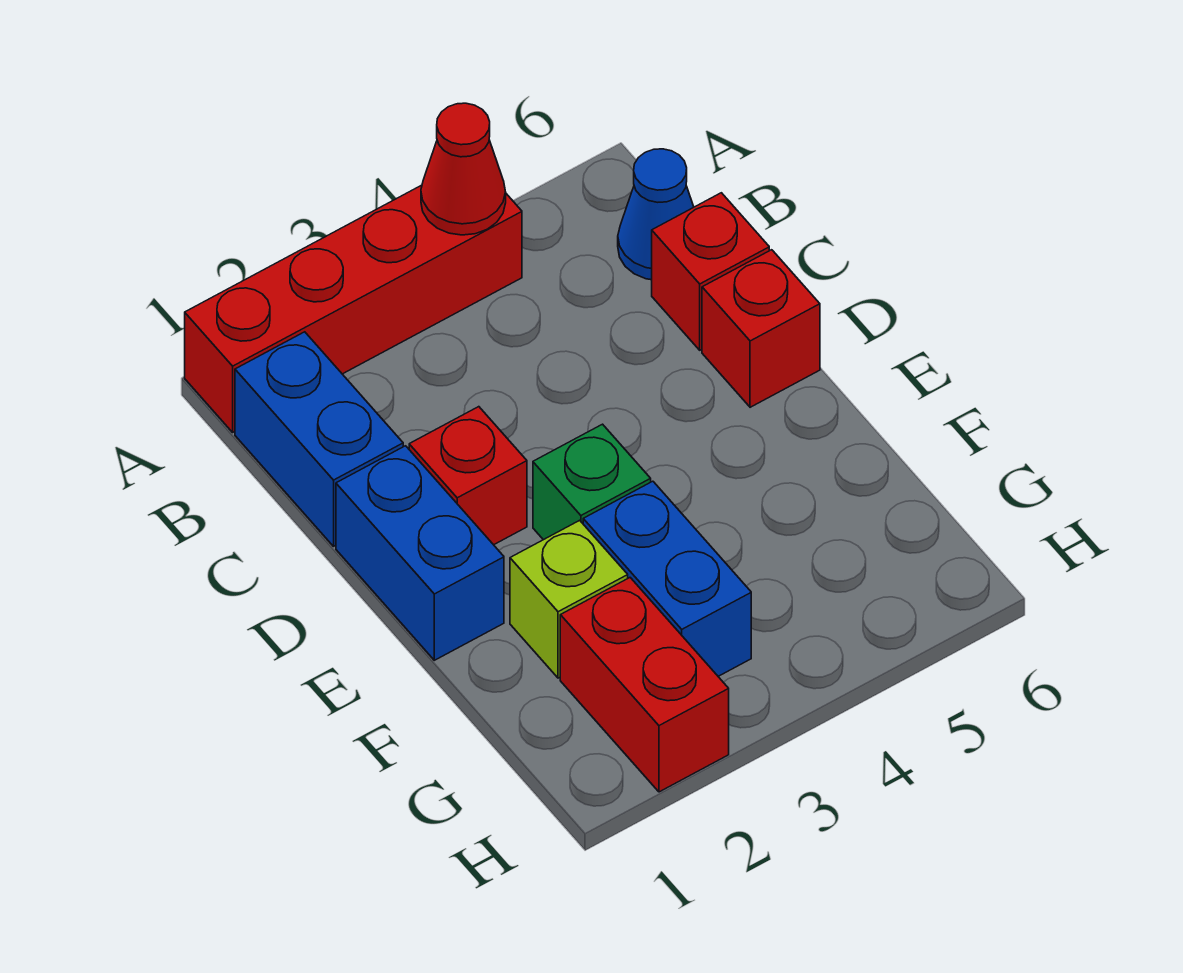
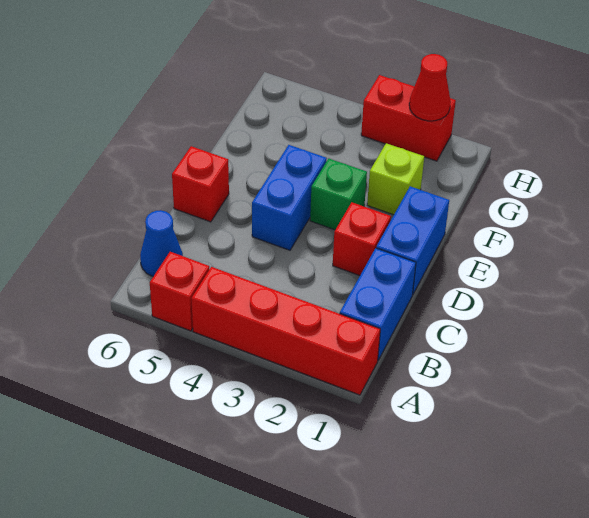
red cone A4 level 2 -> red cone H2 level 2
red brick C6 level 1 -> red brick A5 level 1
blue brick F3:G3 level 1 -> blue brick D4:E4 level 1
red brick G2:H2 level 1 -> red brick H2:H3 level 1

